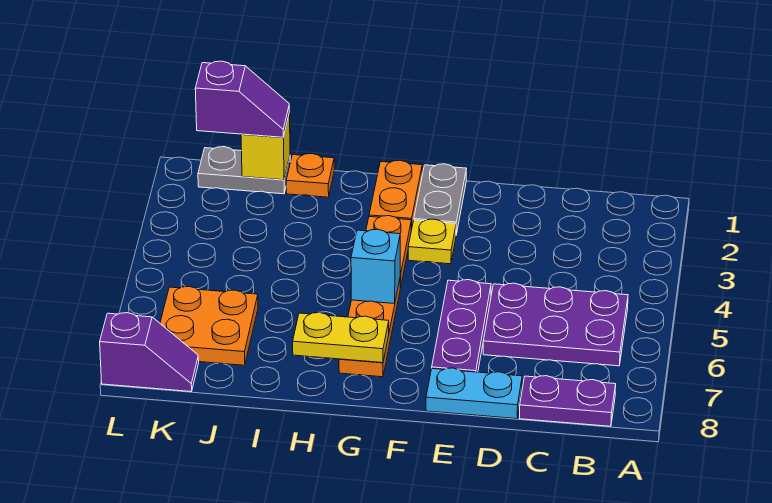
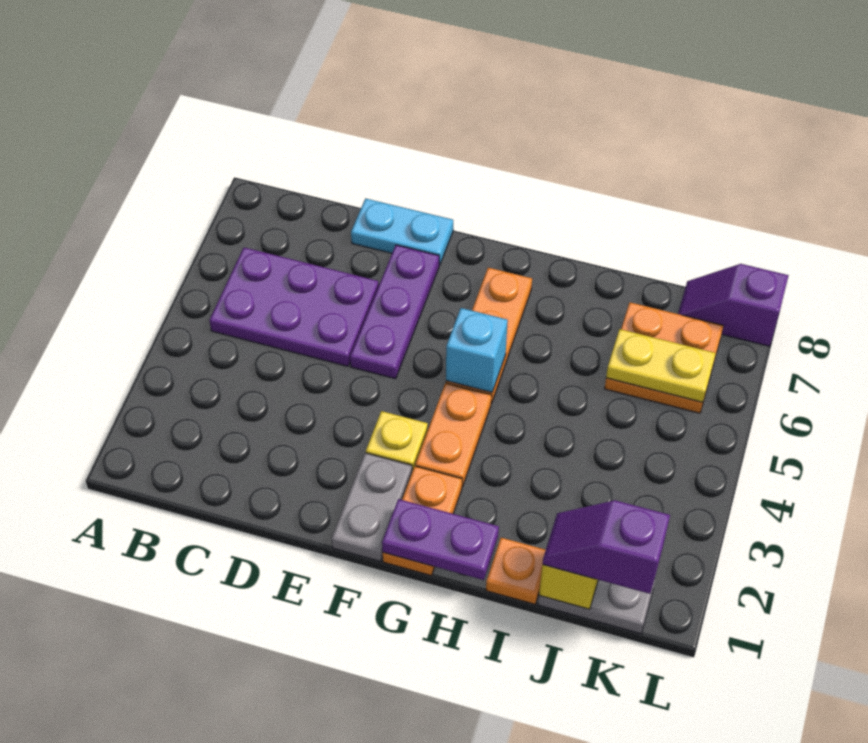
purple plate B8:C8 level 1 -> purple plate G1:H1 level 2
yellow plate G7:H7 level 2 -> yellow plate J6:K6 level 2

